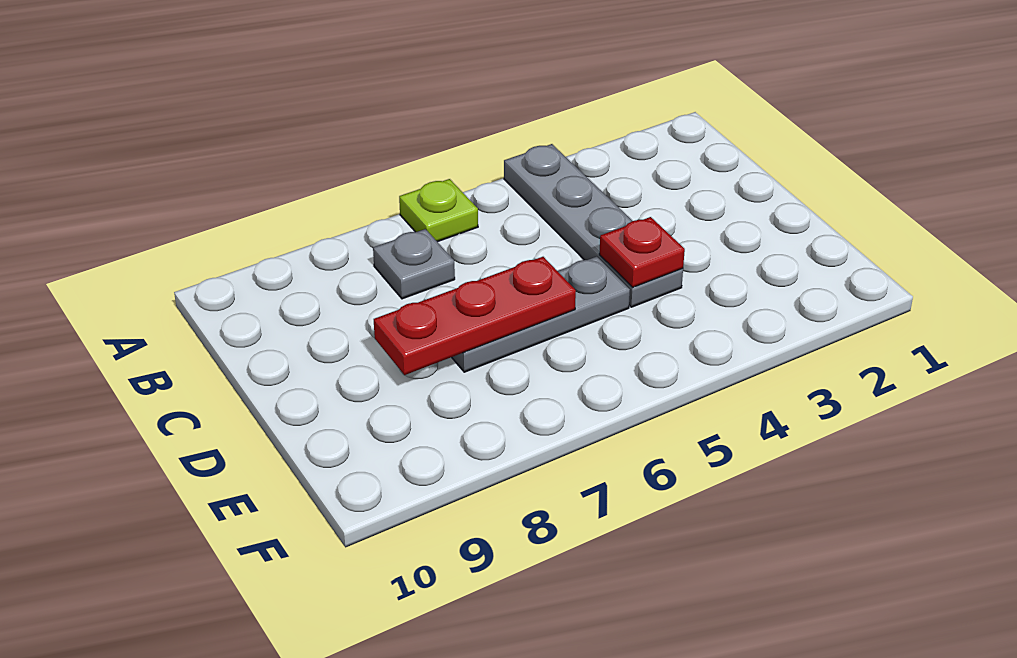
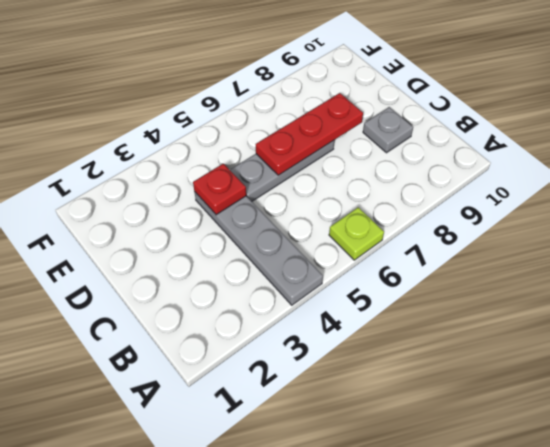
grey plate B7 level 1 -> grey plate C9 level 1

